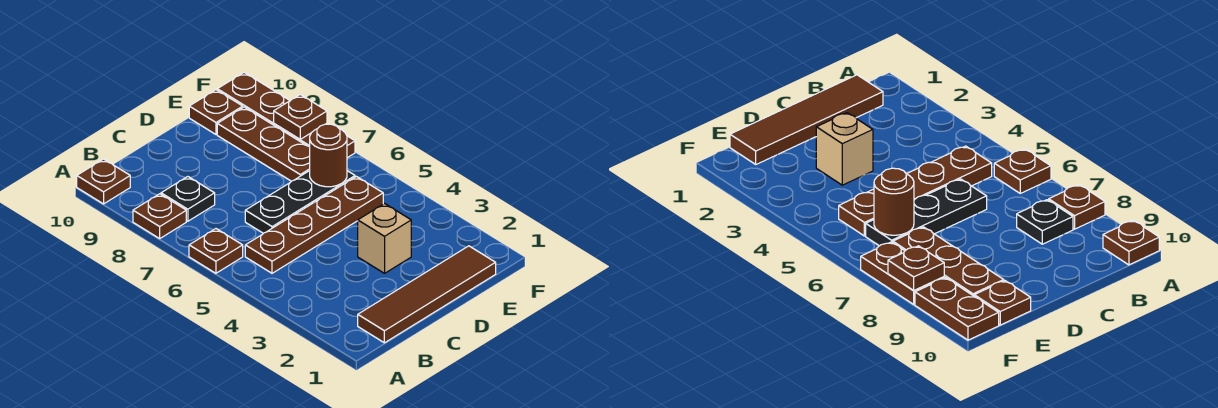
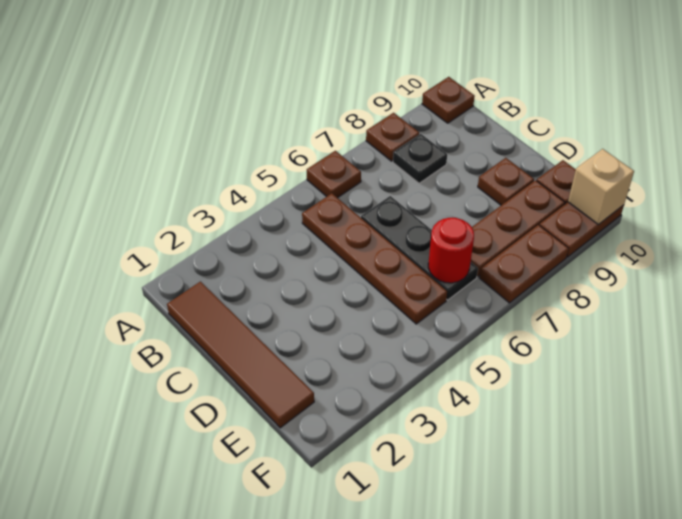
tan brick D3 level 1 -> tan brick F10 level 2
brown round brick E6 level 2 -> red round brick E6 level 2
brown plate F8 level 2 -> brown plate D9 level 1

